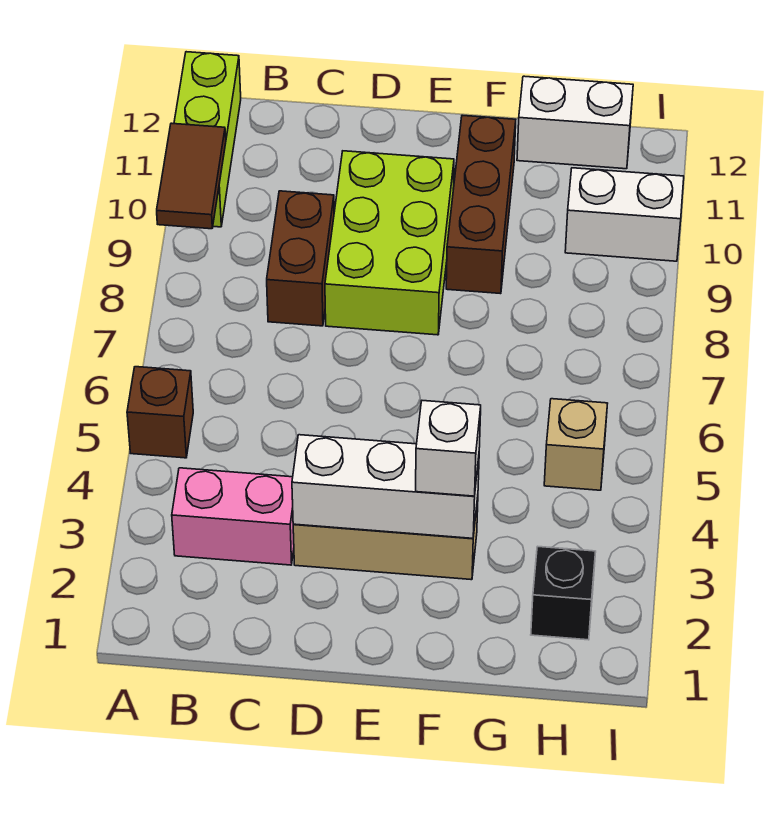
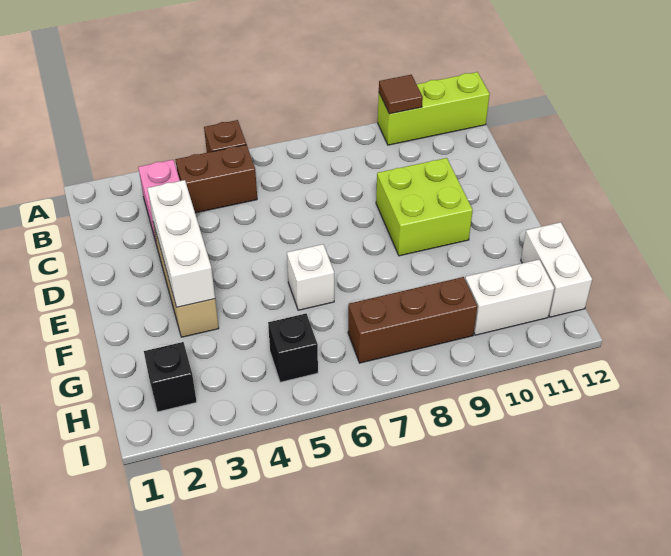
brown tile A9:A10 level 2 -> brown tile A10 level 2
brown brick C8:C9 level 1 -> brown brick B4:B5 level 1
lime brick D8:E10 level 1 -> lime brick D9:E10 level 1
white brick F3 level 3 -> white brick F6 level 1
brown brick F9:F11 level 1 -> brown brick H7:H9 level 1
tan brick H5 level 1 -> black brick H5 level 1
white brick H10:I10 level 1 -> white brick H10:H11 level 1

